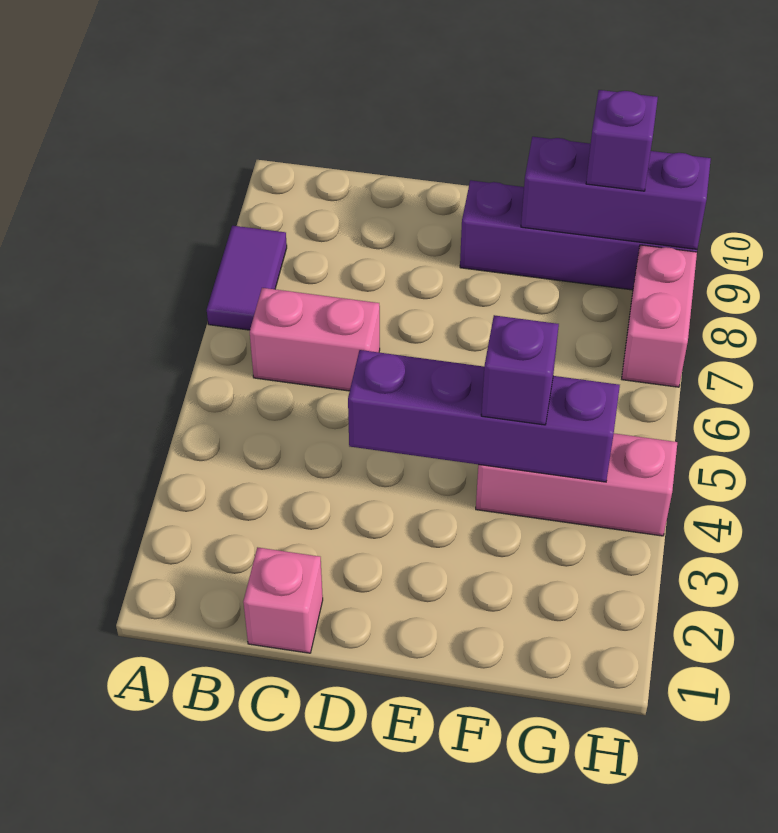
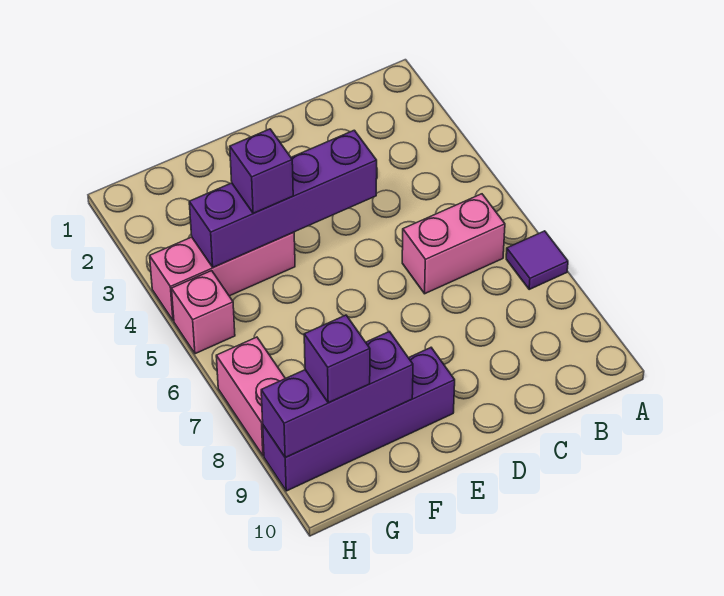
purple tile A7:A8 level 1 -> purple tile A7 level 1
pink brick C1 level 1 -> pink brick H5 level 1

